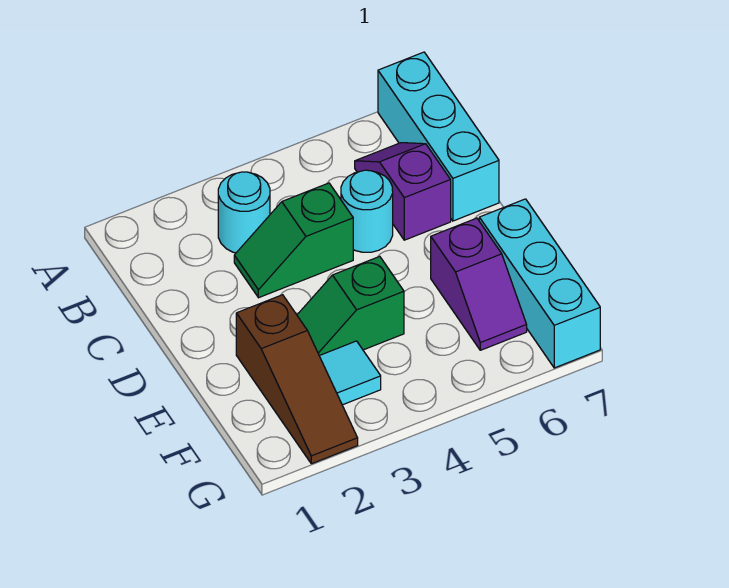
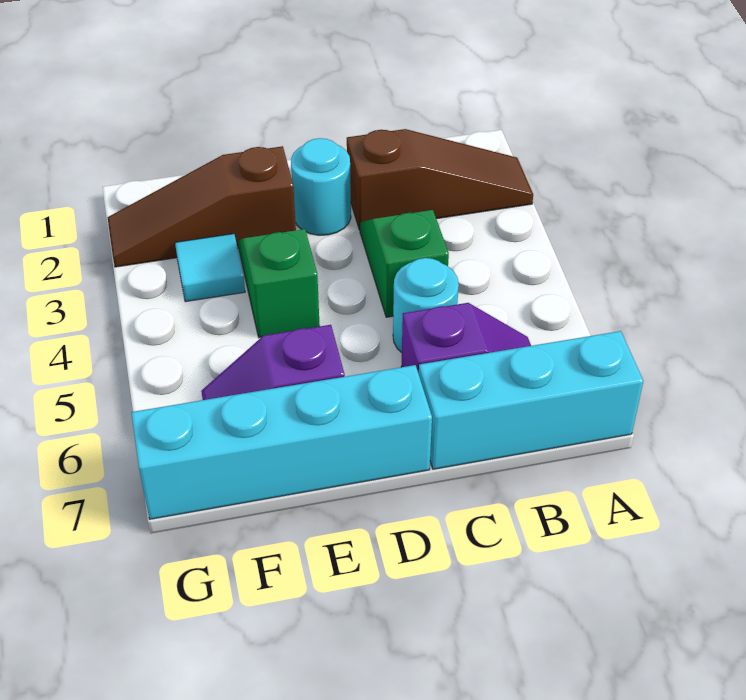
none -> brown slope A2:C2 level 1 top C
cyan round brick B3 level 1 -> cyan round brick D2 level 1
cyan brick E7:G7 level 1 -> cyan brick D7:G7 level 1

